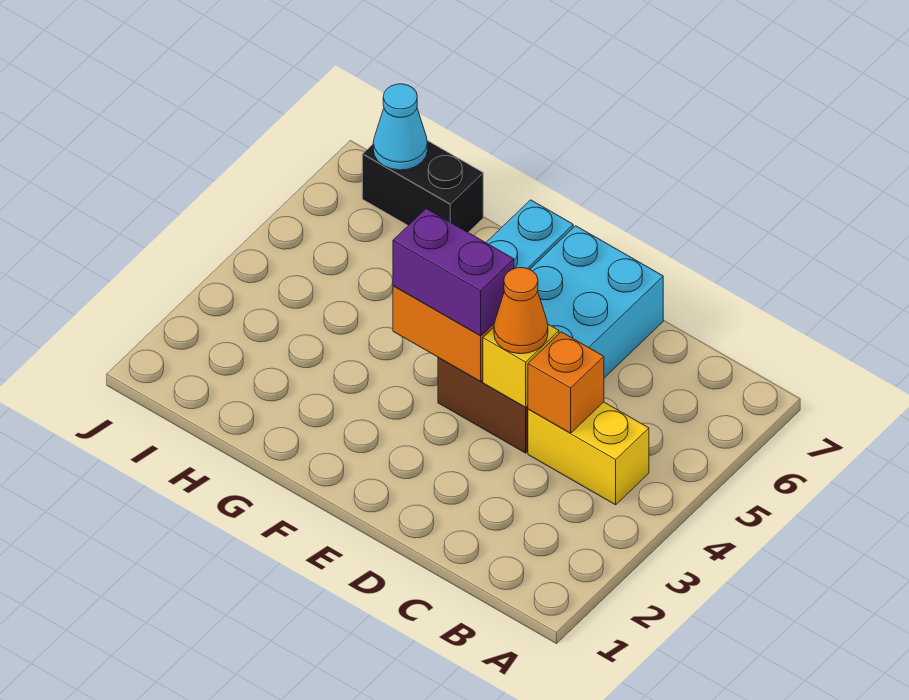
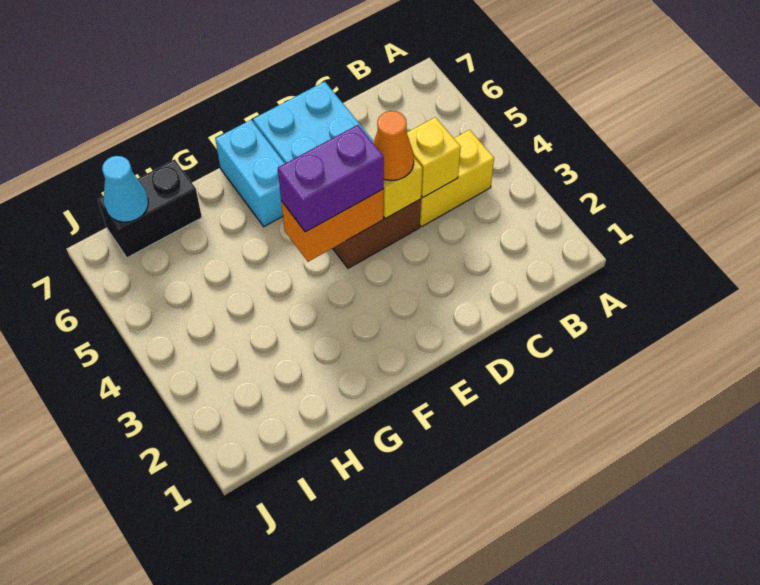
orange brick C4 level 2 -> yellow brick C4 level 2

